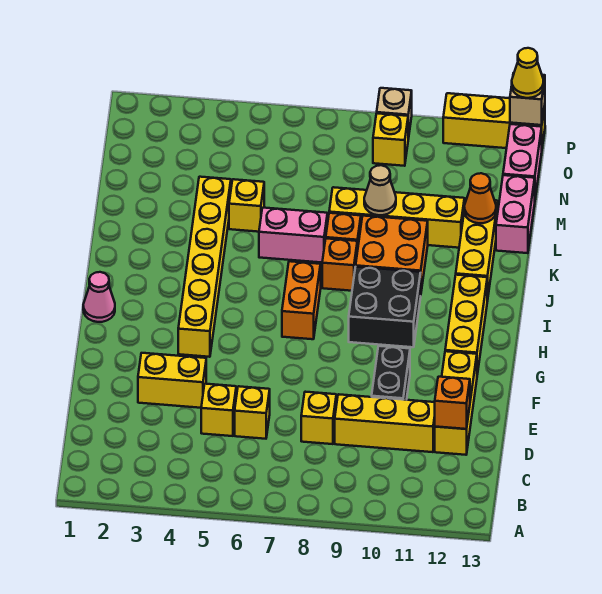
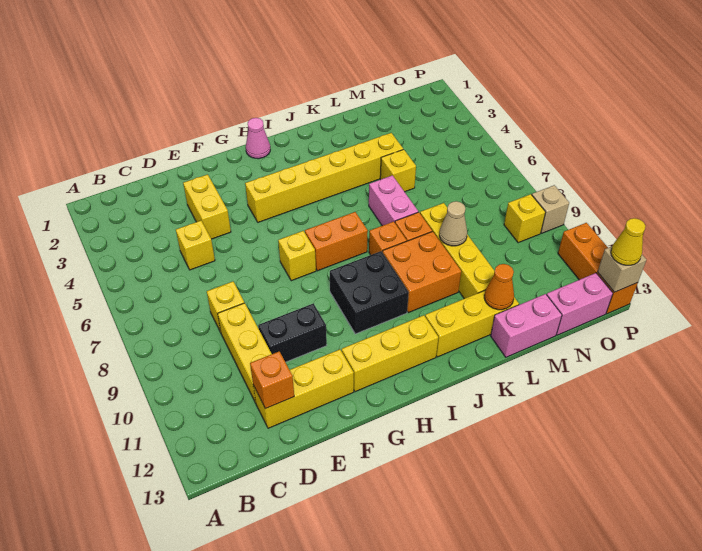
yellow brick D6 level 1 -> yellow brick G7 level 1
yellow brick P11:P13 level 1 -> orange brick P11:P13 level 1

